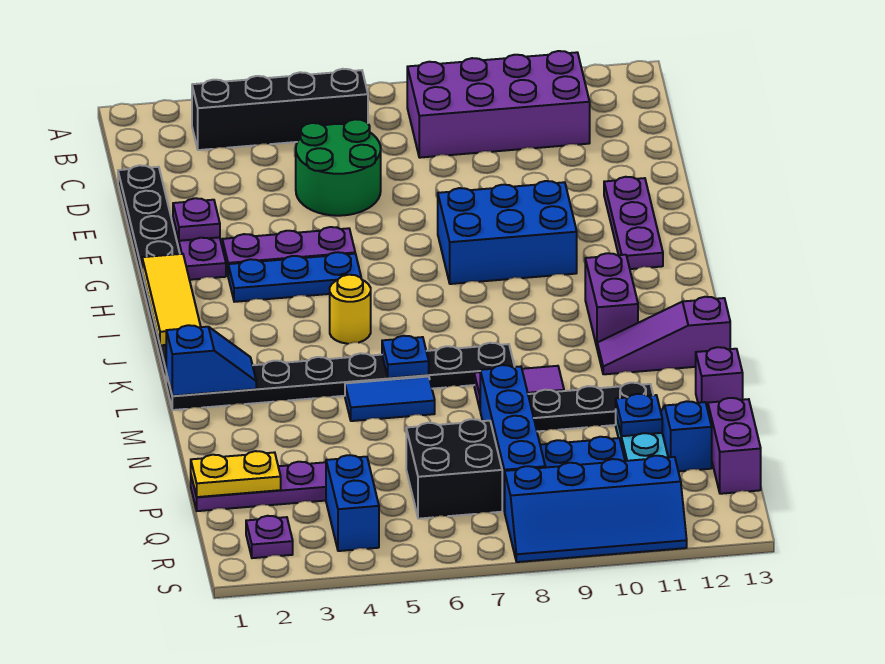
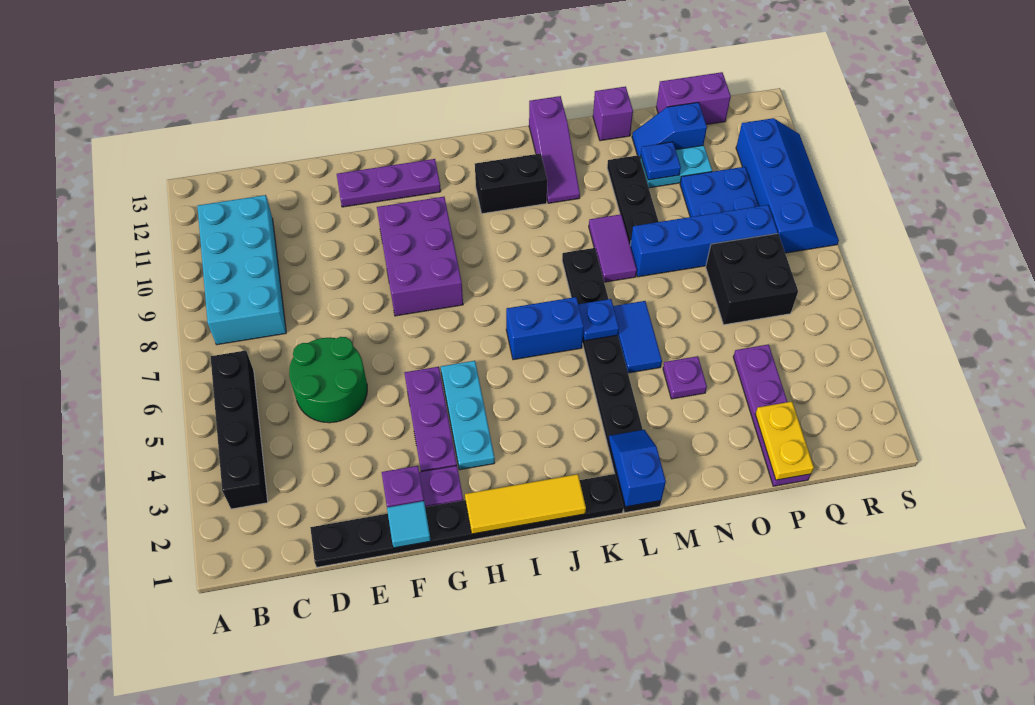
purple brick B8:C11 level 1 -> cyan brick B8:C11 level 1
none -> cyan tile F1 level 2
blue brick G8:H10 level 1 -> purple brick G8:H10 level 1
blue plate H3:H5 level 1 -> cyan plate H3:H5 level 1
yellow round brick J5 level 1 -> none
purple brick J11:K11 level 1 -> black brick J11:K11 level 1
blue brick Q4:R4 level 1 -> blue brick J6:K6 level 1
purple plate R2 level 1 -> purple plate N4 level 1

